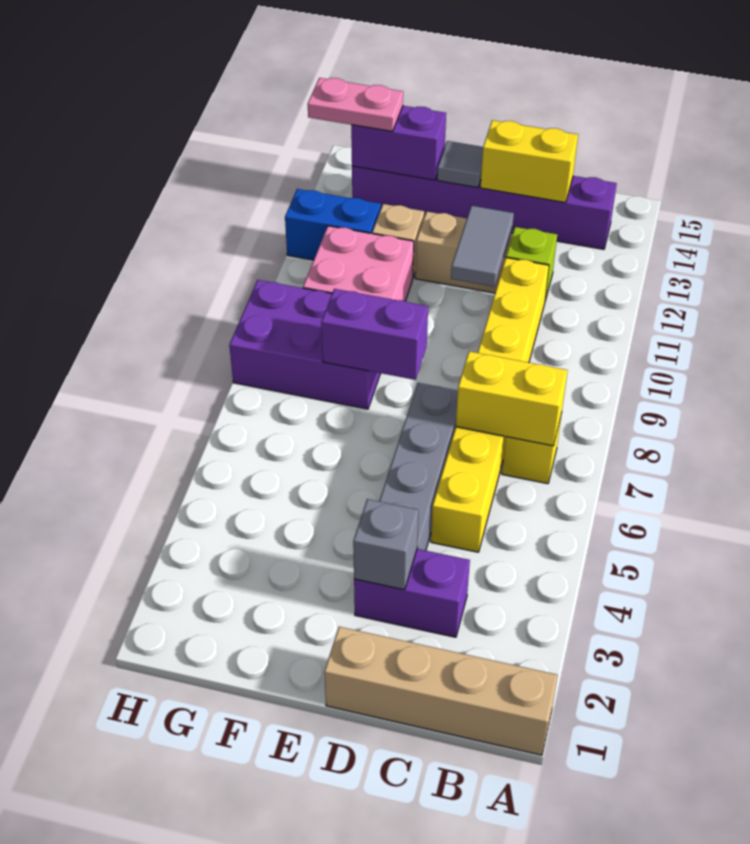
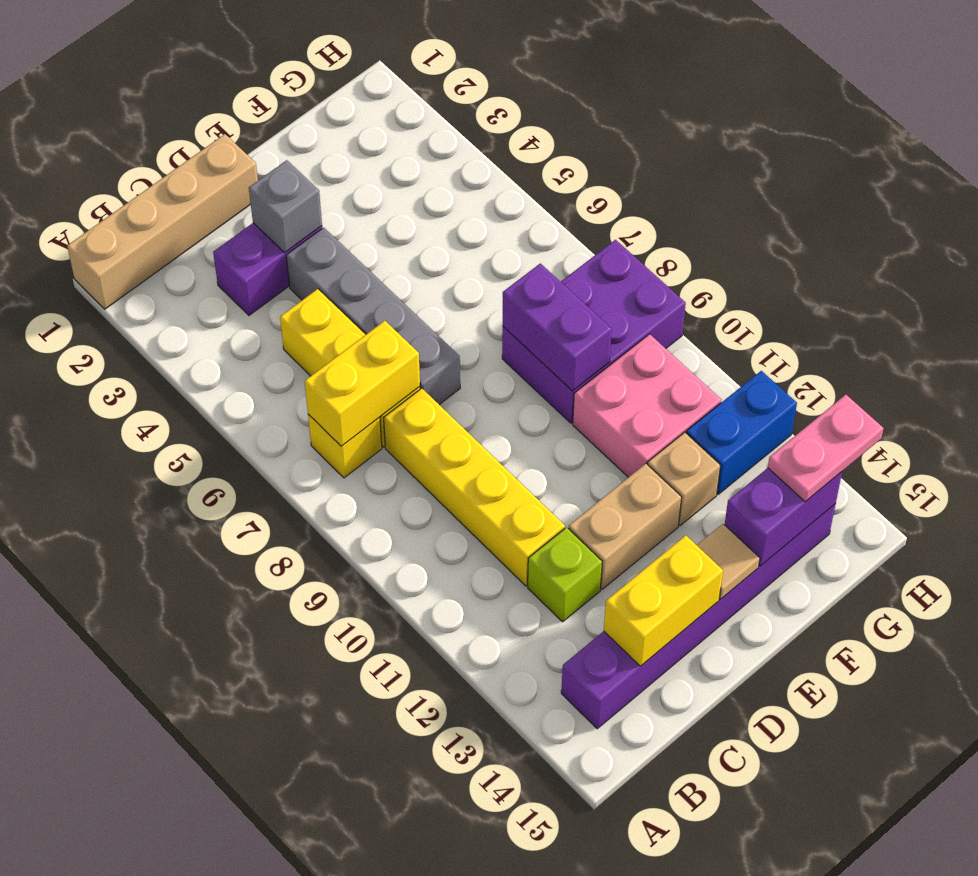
grey tile D11:D12 level 2 -> none
purple brick E8:F8 level 2 -> purple brick F8:F9 level 2
grey tile E14 level 2 -> tan tile E14 level 2

